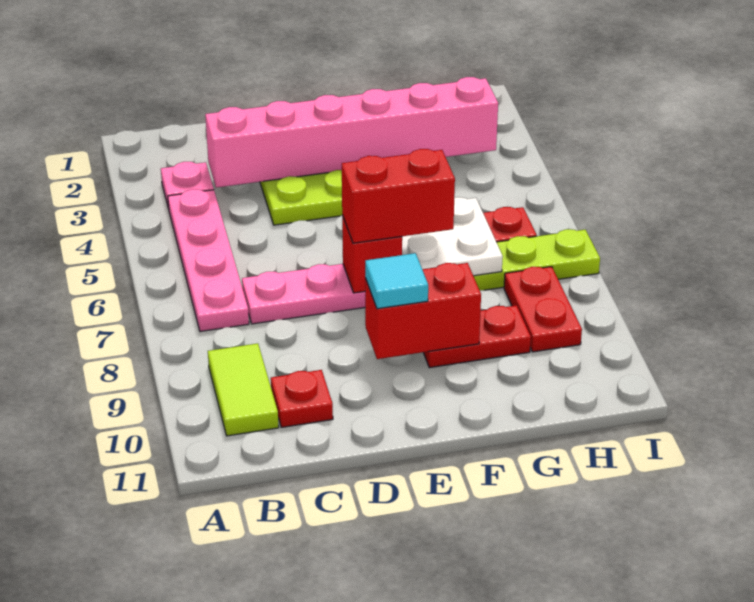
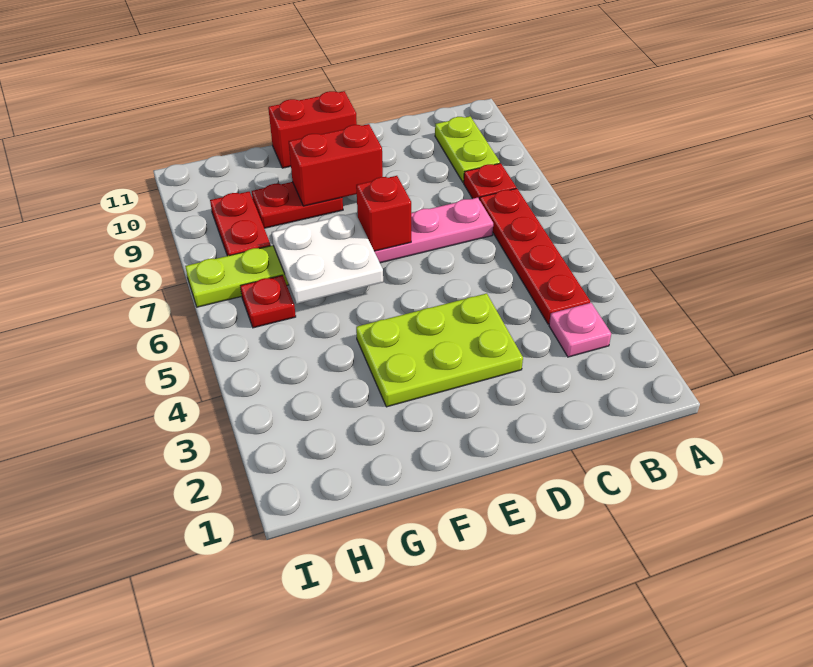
pink plate B4:B7 level 1 -> red plate B4:B7 level 1
lime tile B9:B10 level 1 -> lime plate B9:B10 level 1
pink brick C3:H3 level 2 -> none
red plate C10 level 1 -> red plate B8 level 1
red brick E7:F7 level 3 -> red brick E11:F11 level 1
cyan tile E9 level 3 -> none

